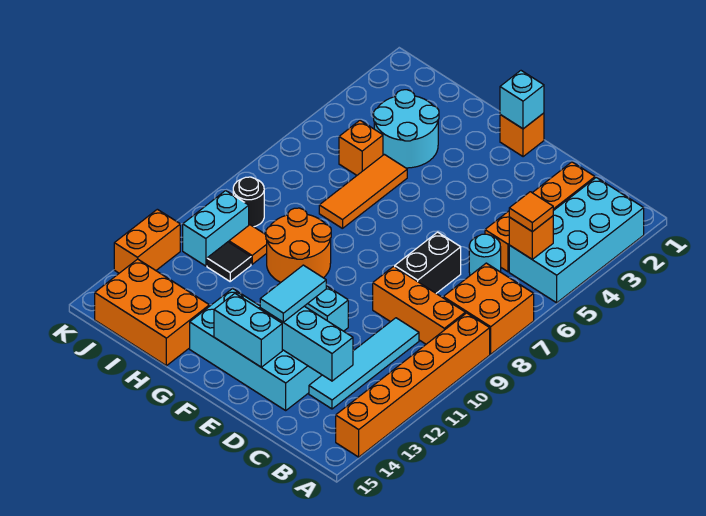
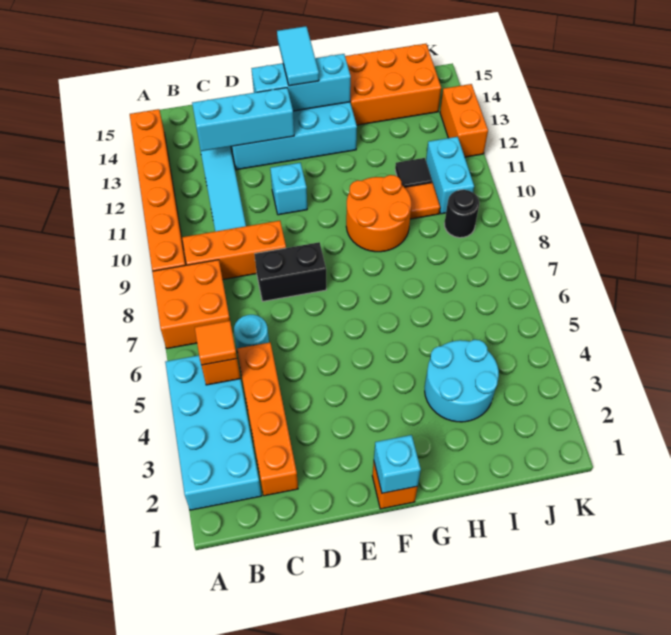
black brick D7:D8 level 1 -> black brick D8:E8 level 1
cyan tile E12:E13 level 3 -> cyan tile F14:F15 level 3
cyan brick E14:F14 level 2 -> cyan brick E14:G14 level 2
orange tile H5:H7 level 1 -> none
orange brick I5 level 1 -> none

